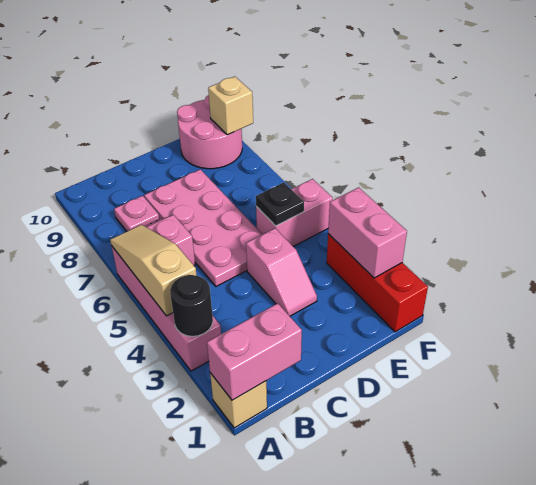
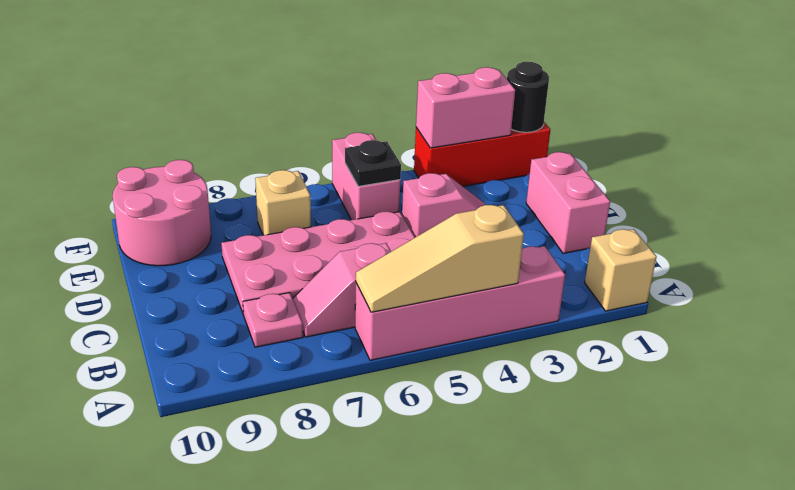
pink brick A1:B1 level 2 -> pink brick C1:D1 level 1
black round brick A3 level 2 -> black round brick F1 level 2
tan brick F9 level 2 -> tan brick E7 level 1

